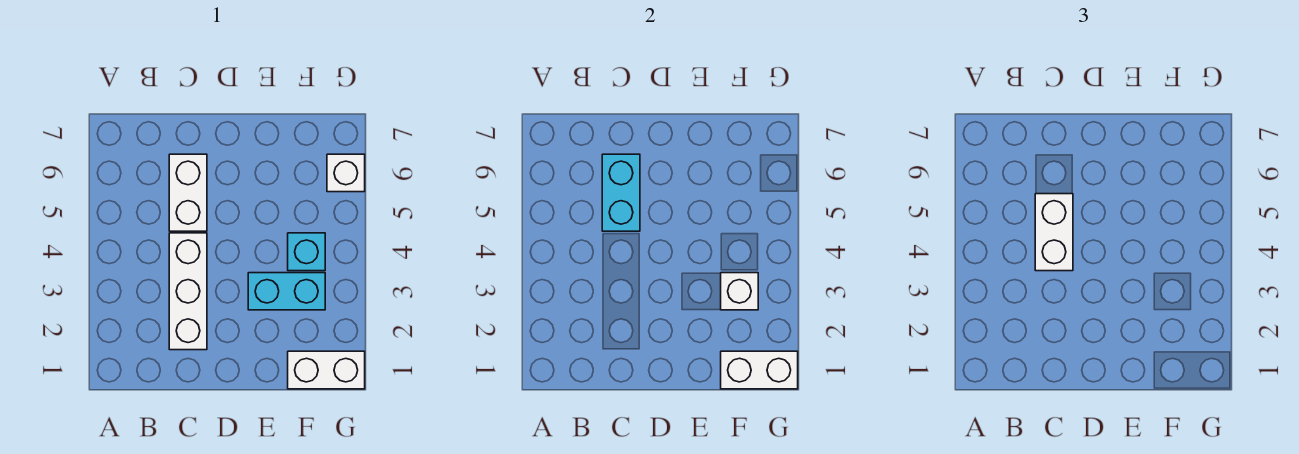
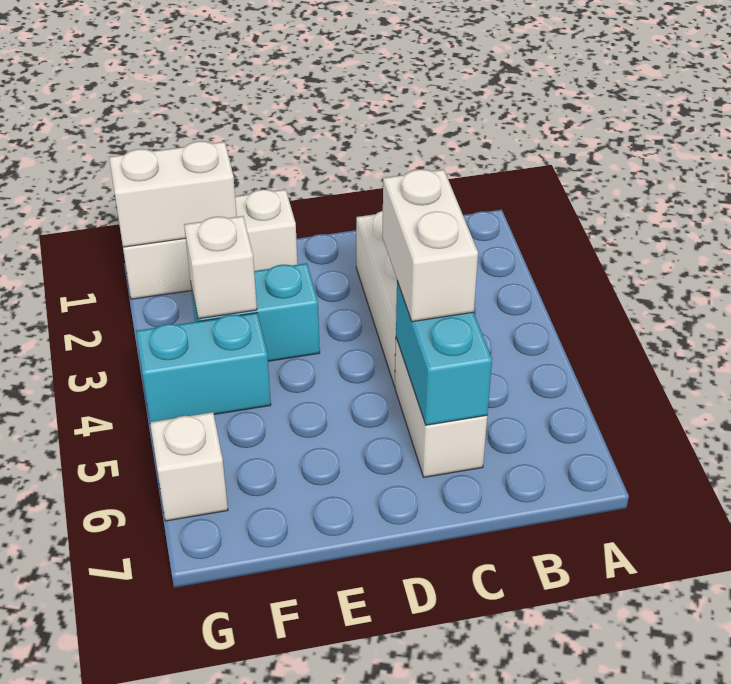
white brick F1:G1 level 1 -> white brick E1:G1 level 1
cyan brick F4 level 1 -> cyan brick F4:G4 level 1

